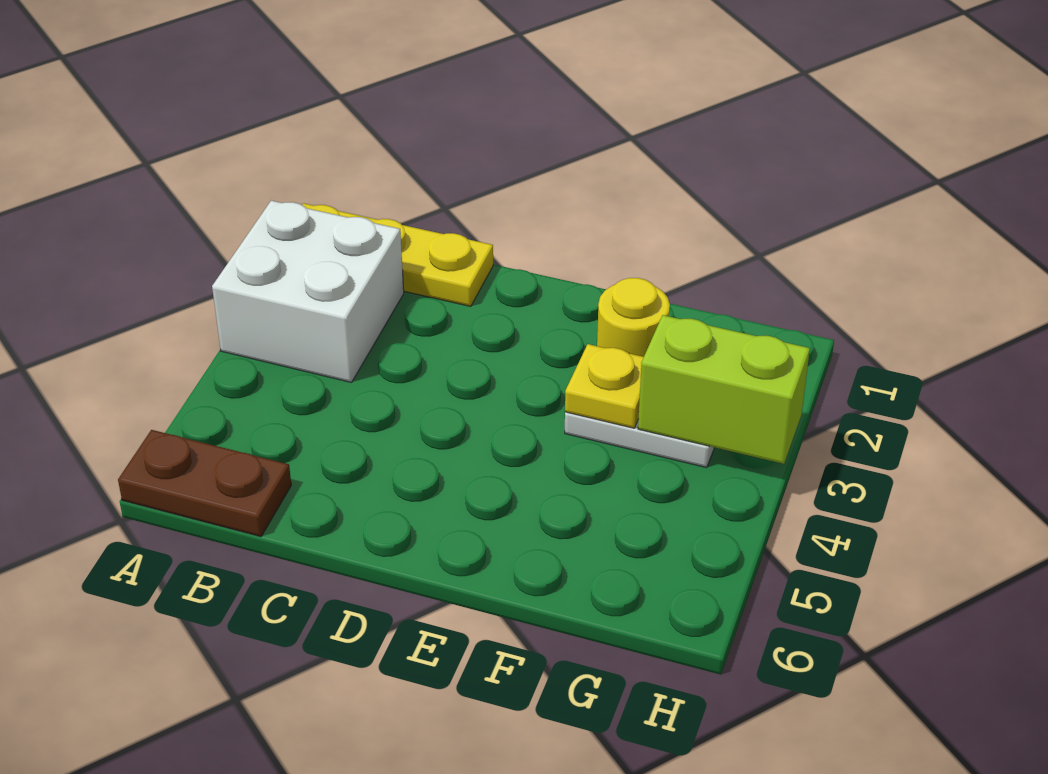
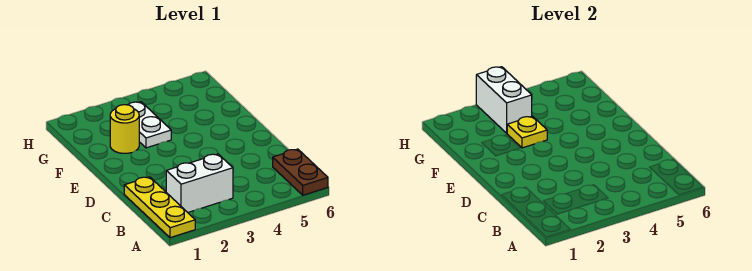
white brick A2:B3 level 1 -> white brick B2:B3 level 1
lime brick G3:H3 level 2 -> white brick G3:H3 level 2

